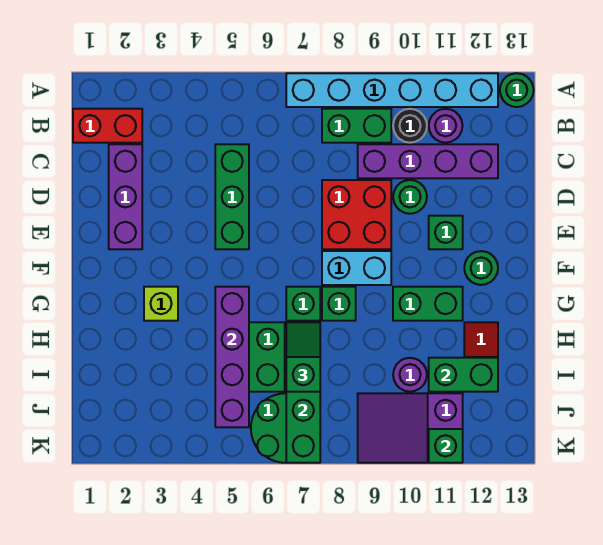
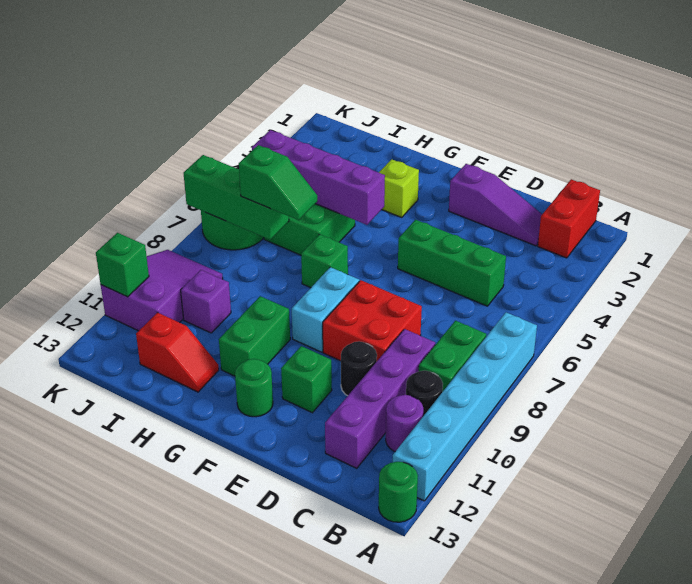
purple brick C2:E2 level 1 -> purple slope C2:E2 level 1 top E
green round brick D10 level 1 -> black round brick D10 level 1
green brick G8 level 1 -> none
purple round brick I10 level 1 -> purple brick I10 level 1
green brick I11:I12 level 2 -> none

